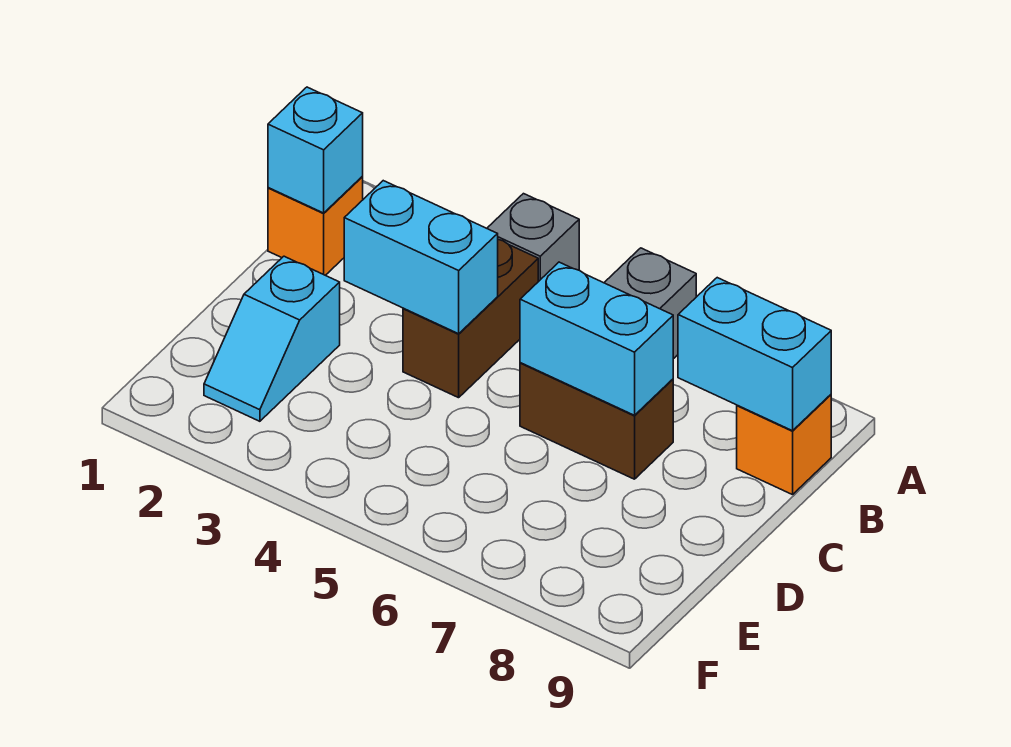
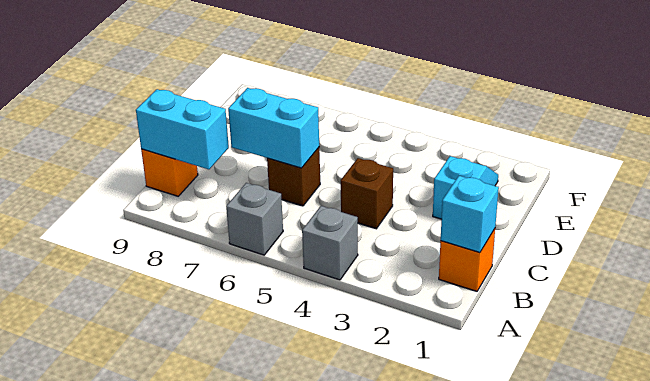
brown brick B4:C4 level 1 -> brown brick C4 level 1
cyan brick C3:C4 level 2 -> none
brown brick C6:C7 level 1 -> brown brick C6 level 1

